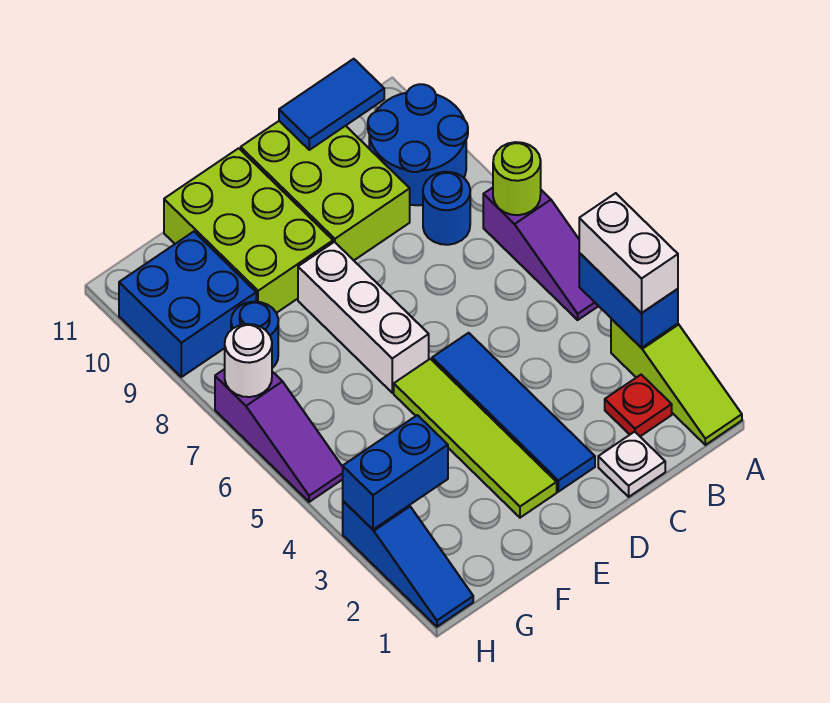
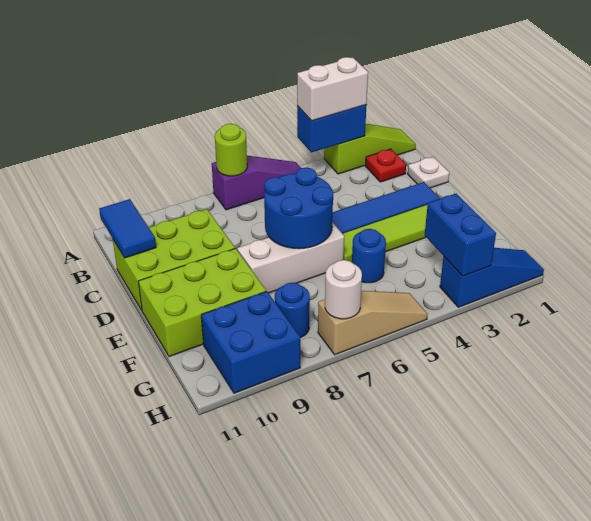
blue round brick A9:B10 level 1 -> blue round brick D6:E7 level 2
blue round brick B8 level 1 -> blue round brick F5 level 1
purple slope H5:H7 level 1 top 7 -> tan slope H5:H7 level 1 top 7

